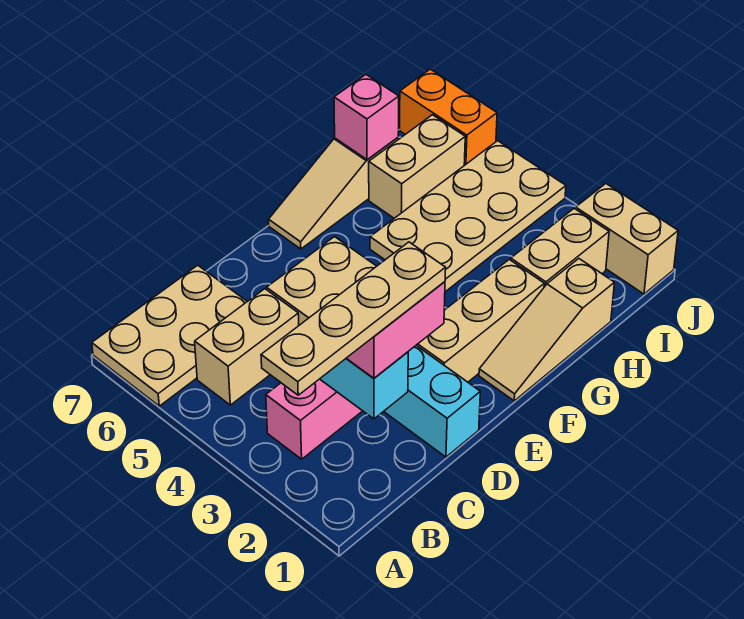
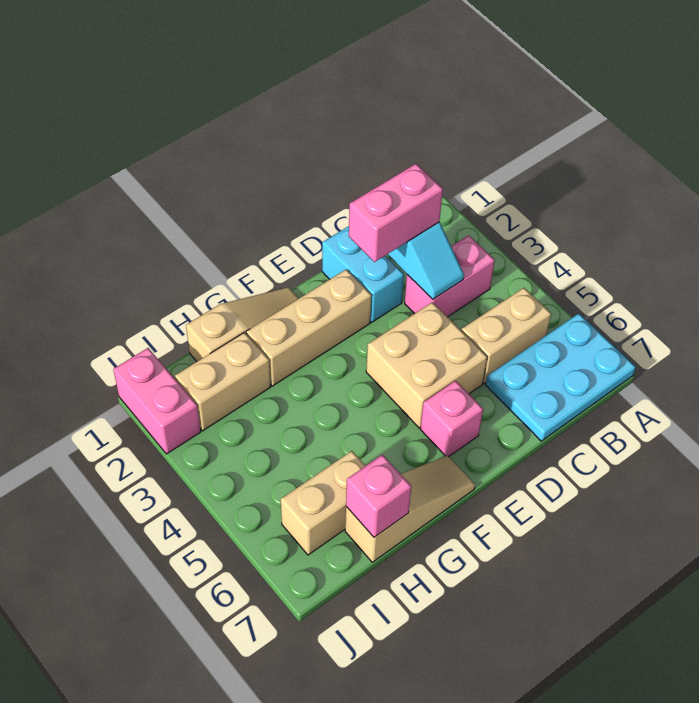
tan plate A2:D2 level 4 -> none
tan plate A6:C7 level 1 -> cyan plate A6:C7 level 1
none -> pink brick E6 level 1
tan plate G4:J5 level 1 -> none
tan brick J1:J2 level 1 -> pink brick J1:J2 level 1
orange brick J6:J7 level 1 -> none

